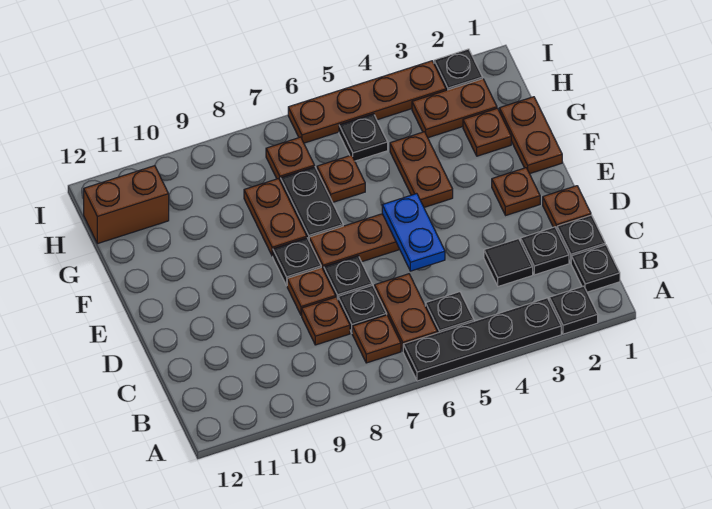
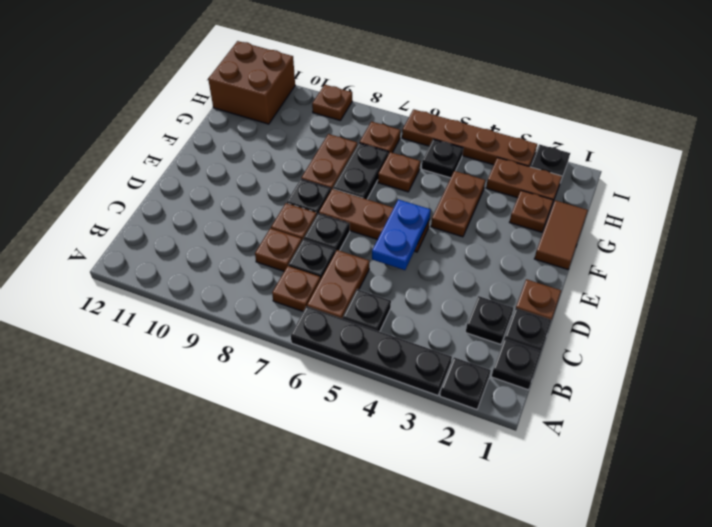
black tile C3 level 1 -> none
brown plate E2 level 1 -> brown plate I9 level 1
brown plate F1:G1 level 1 -> brown tile F1:G1 level 1
brown brick H11:H12 level 1 -> brown brick H11:I12 level 1

